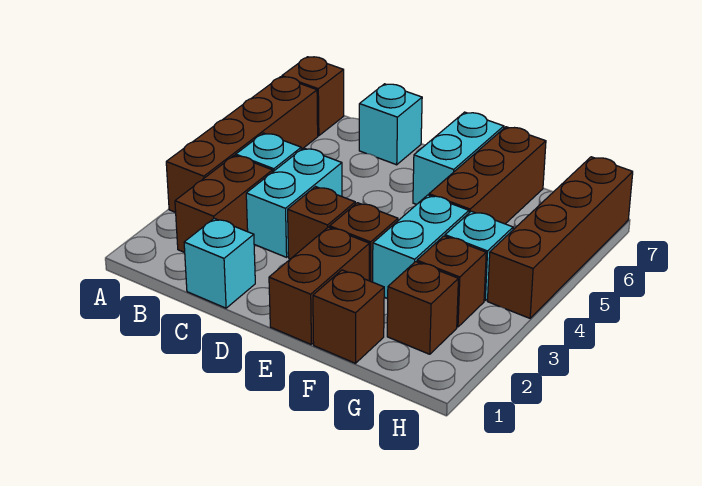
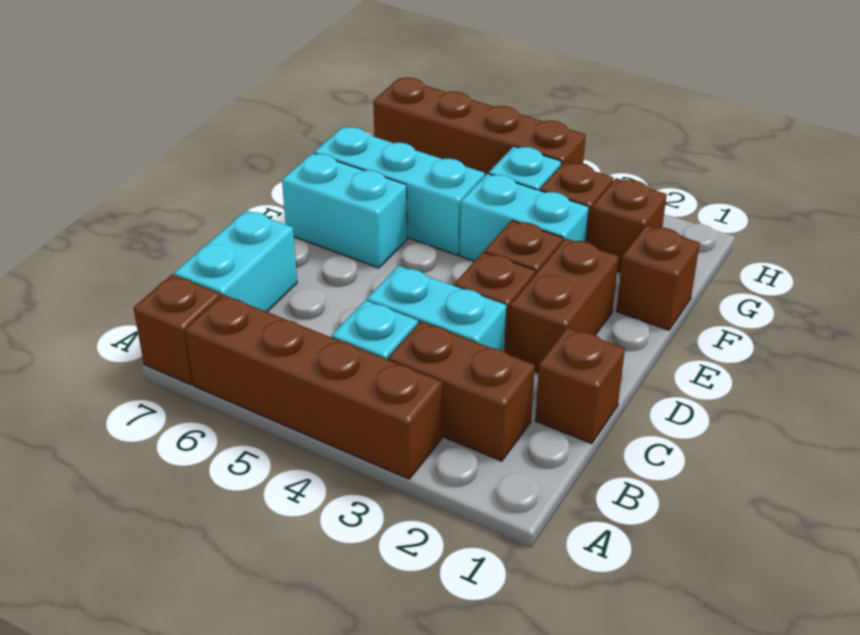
cyan brick C1 level 1 -> brown brick C1 level 1
cyan brick C7 level 1 -> cyan brick B7:C7 level 1
brown brick E1:E2 level 1 -> brown brick D2:E2 level 1
brown brick F5:F7 level 1 -> cyan brick F5:F7 level 1

